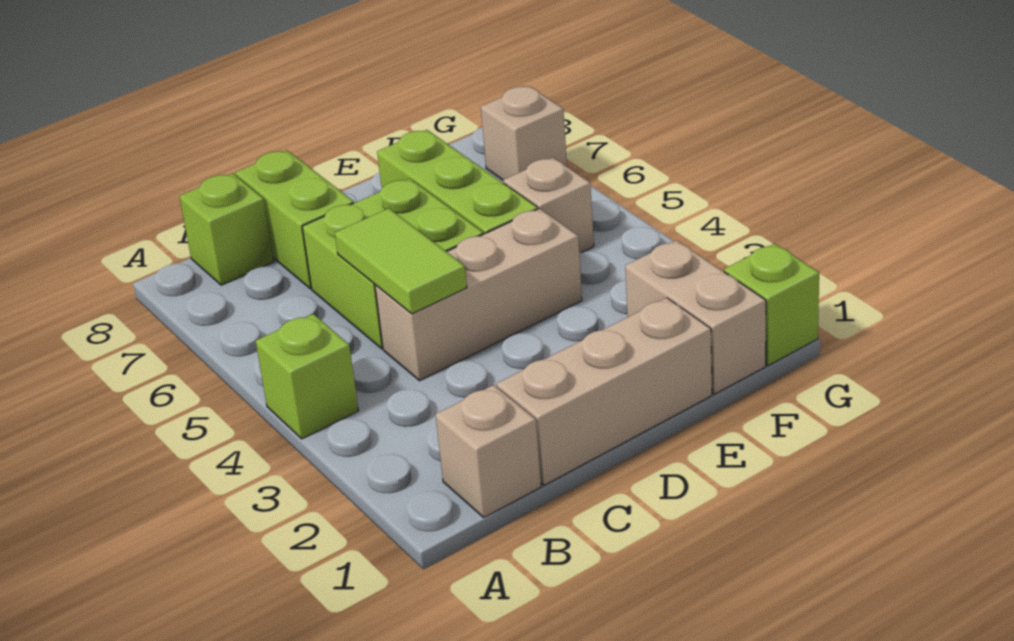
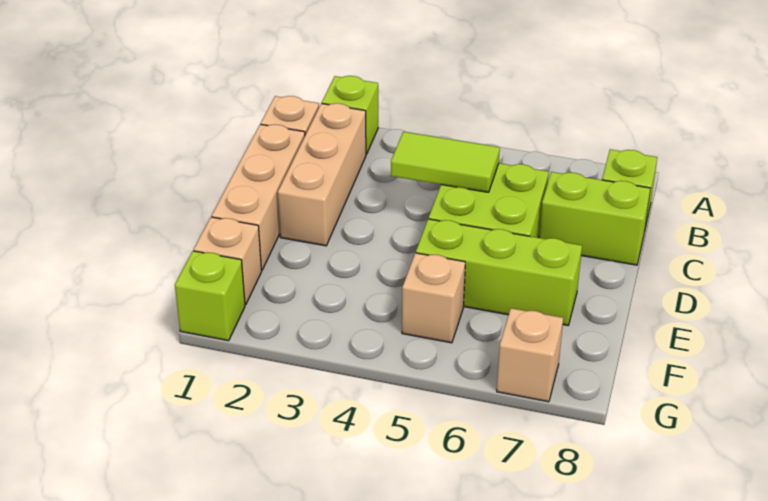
lime brick A4 level 1 -> lime brick A2 level 1
tan brick C4:E4 level 1 -> tan brick B2:D2 level 1
tan brick F1:F2 level 1 -> tan brick F1 level 1

